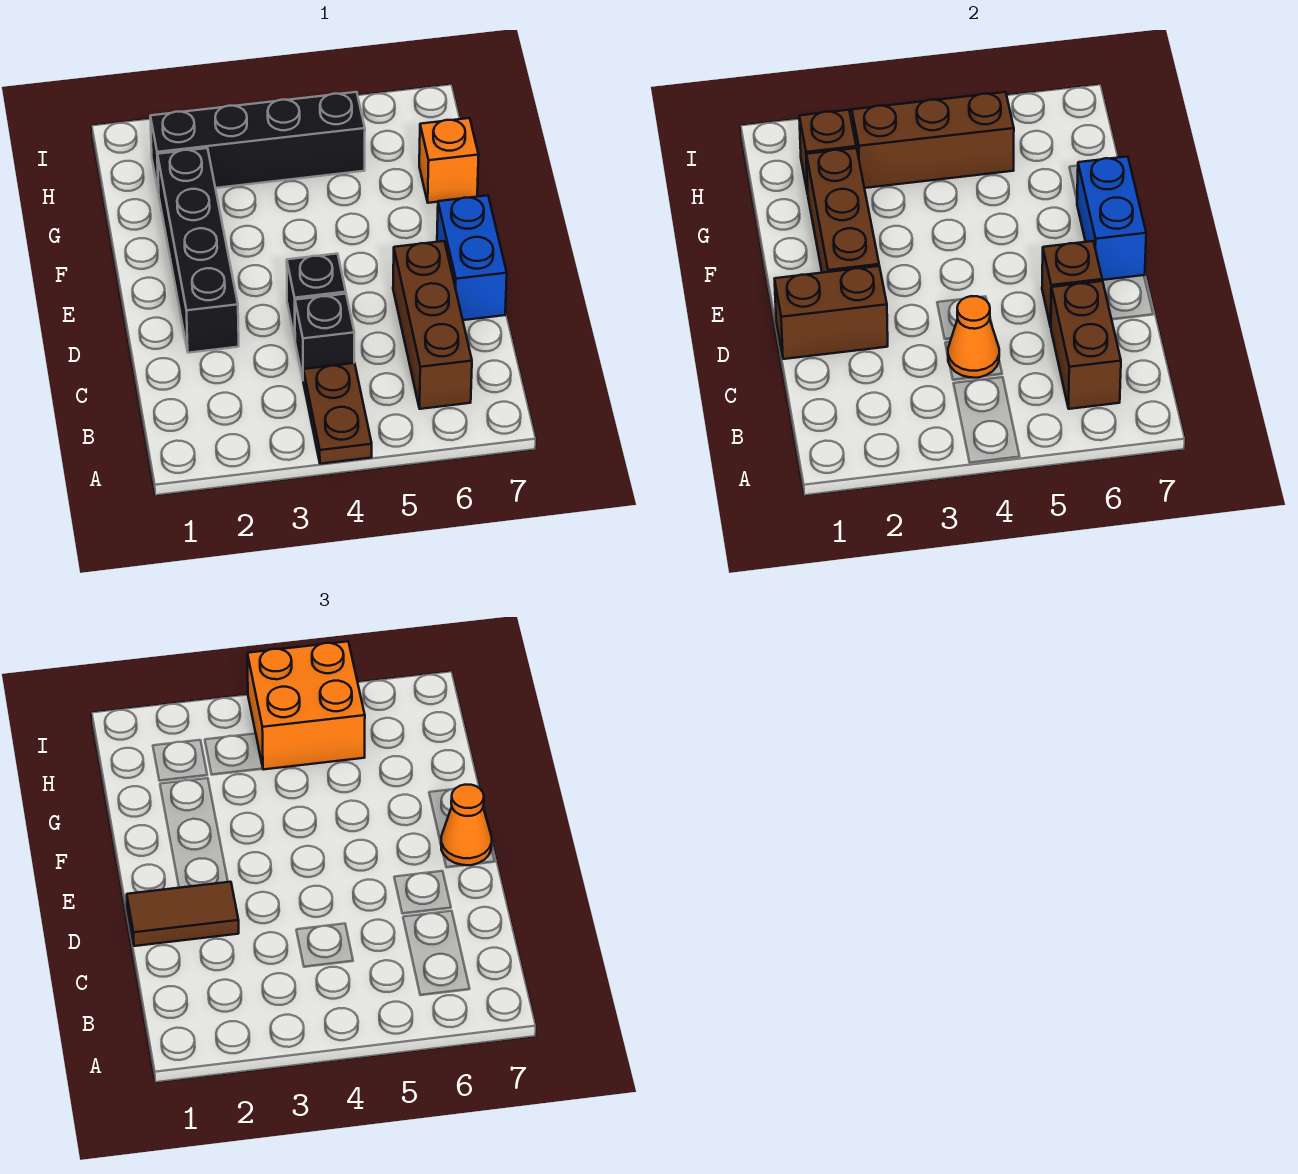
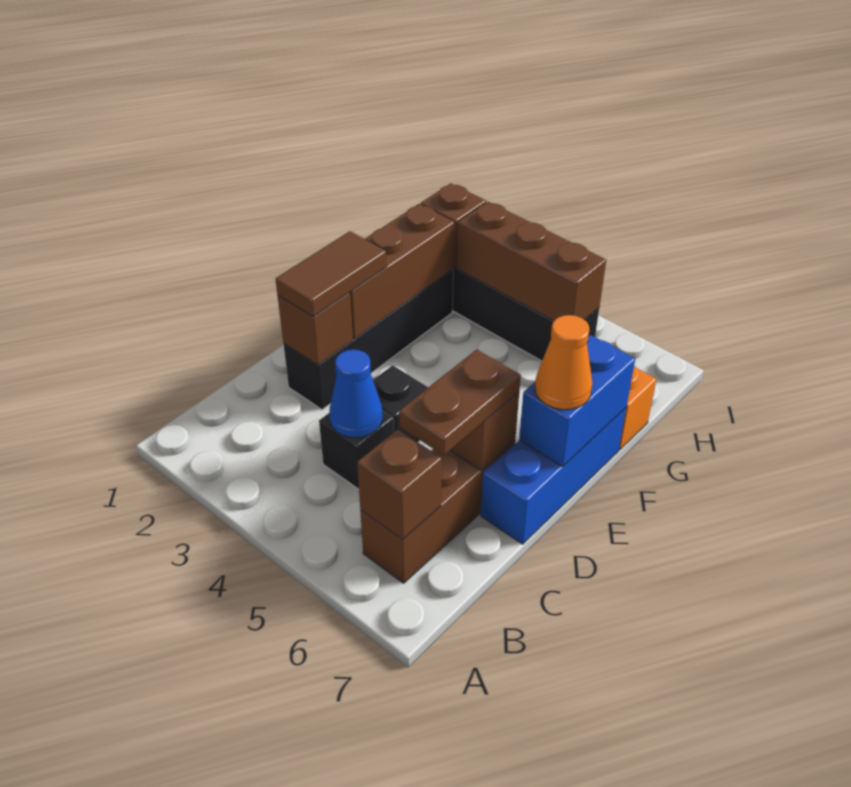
brown plate A4:B4 level 1 -> brown plate C6:D6 level 3
brown brick B6:C6 level 2 -> brown brick B6 level 2
orange cone C4 level 2 -> blue cone C4 level 2
brown brick D1:D2 level 2 -> brown brick D2 level 2
brown tile D1:D2 level 3 -> brown tile D2:E2 level 3
blue brick D7:E7 level 1 -> blue brick D7:F7 level 1
orange brick H4:I5 level 3 -> none

